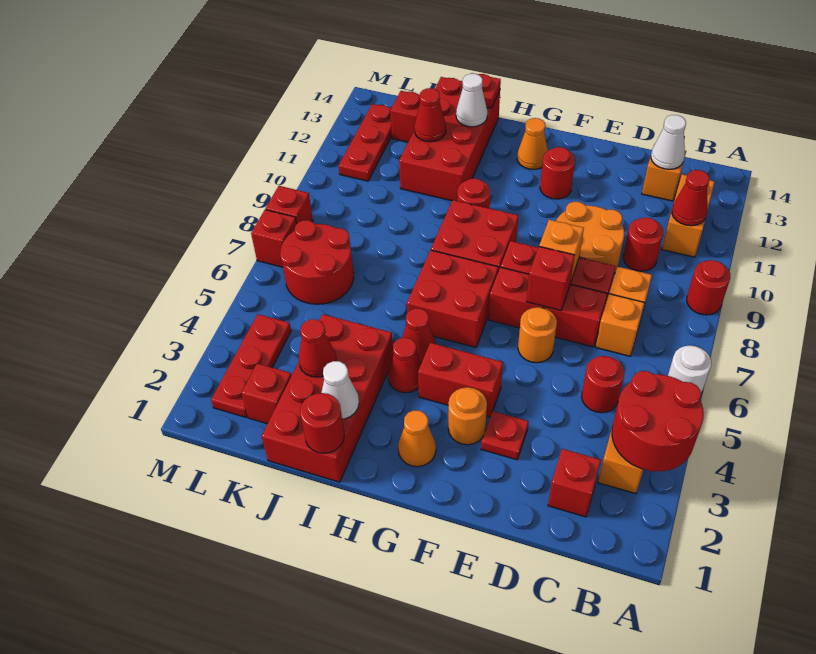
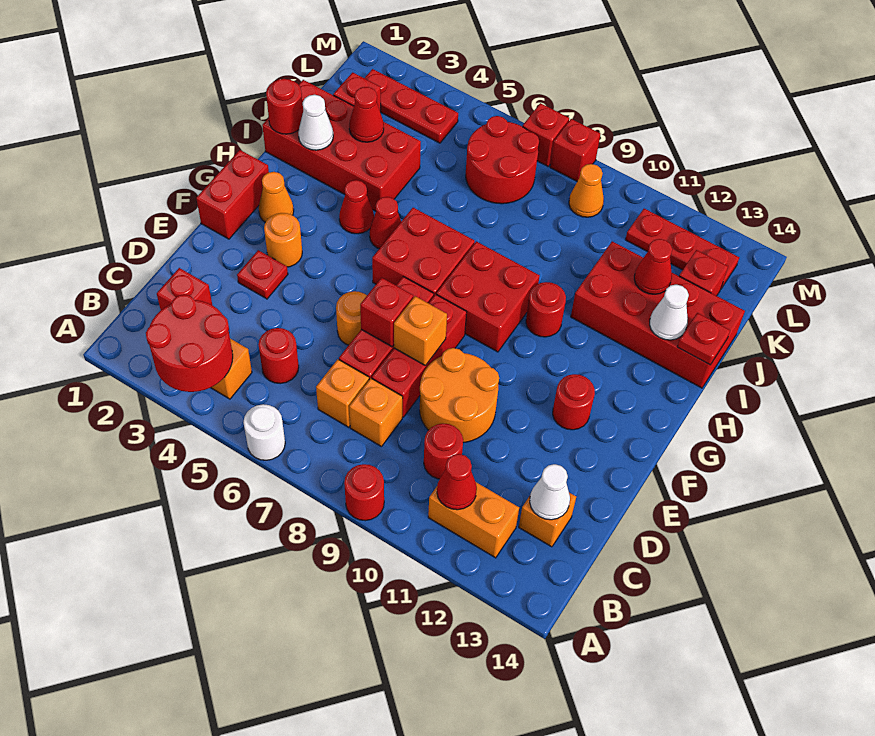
red brick F4:G4 level 1 -> red brick F1:G1 level 1
orange cone G13 level 1 -> orange cone L9 level 1

